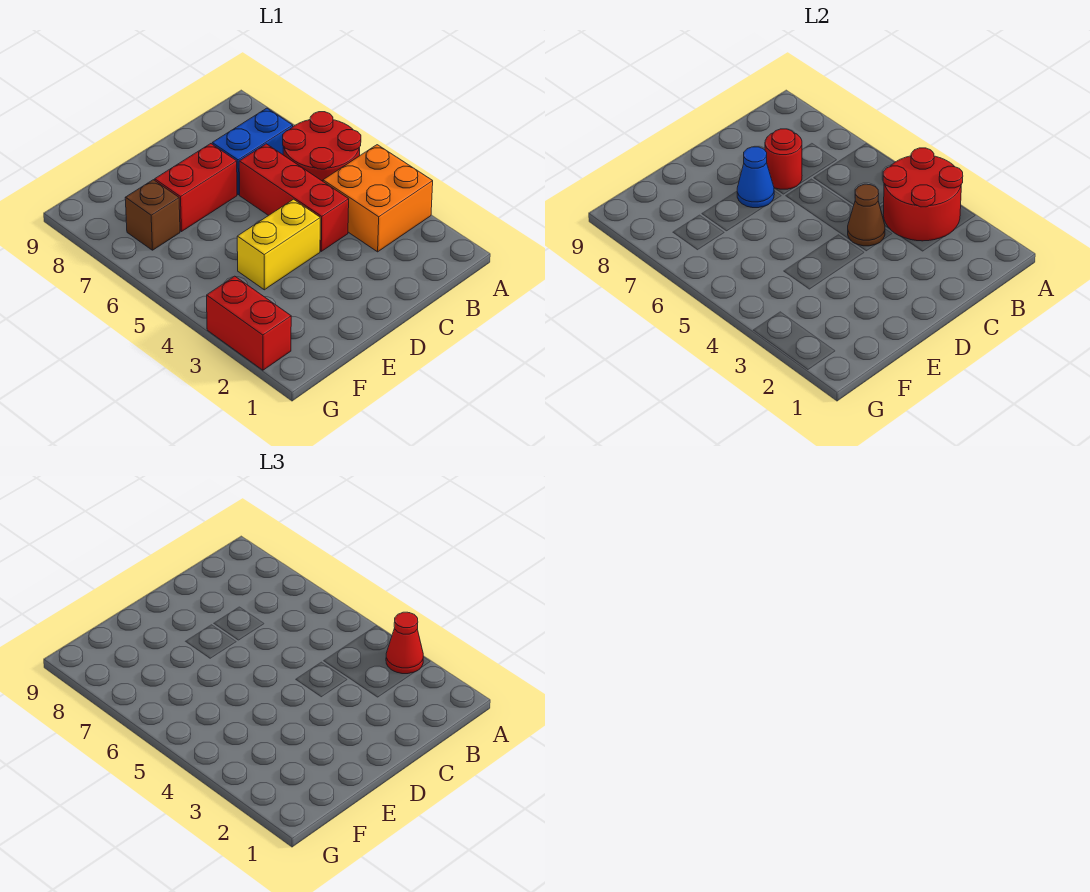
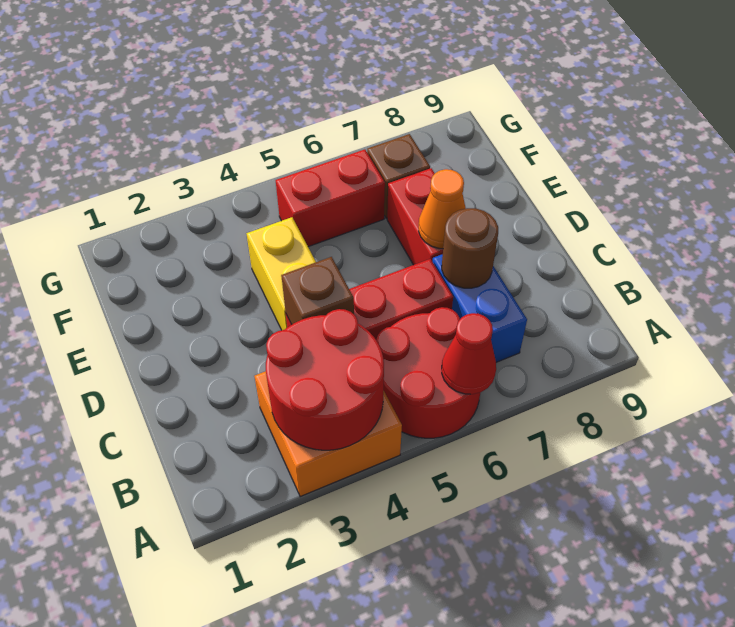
red cone A3 level 3 -> red cone A6 level 2
brown cone C4 level 2 -> brown brick C4 level 2
red round brick C7 level 2 -> brown round brick C7 level 2
blue cone D7 level 2 -> orange cone D7 level 2
red brick G2:G3 level 1 -> red brick F5:F6 level 1

